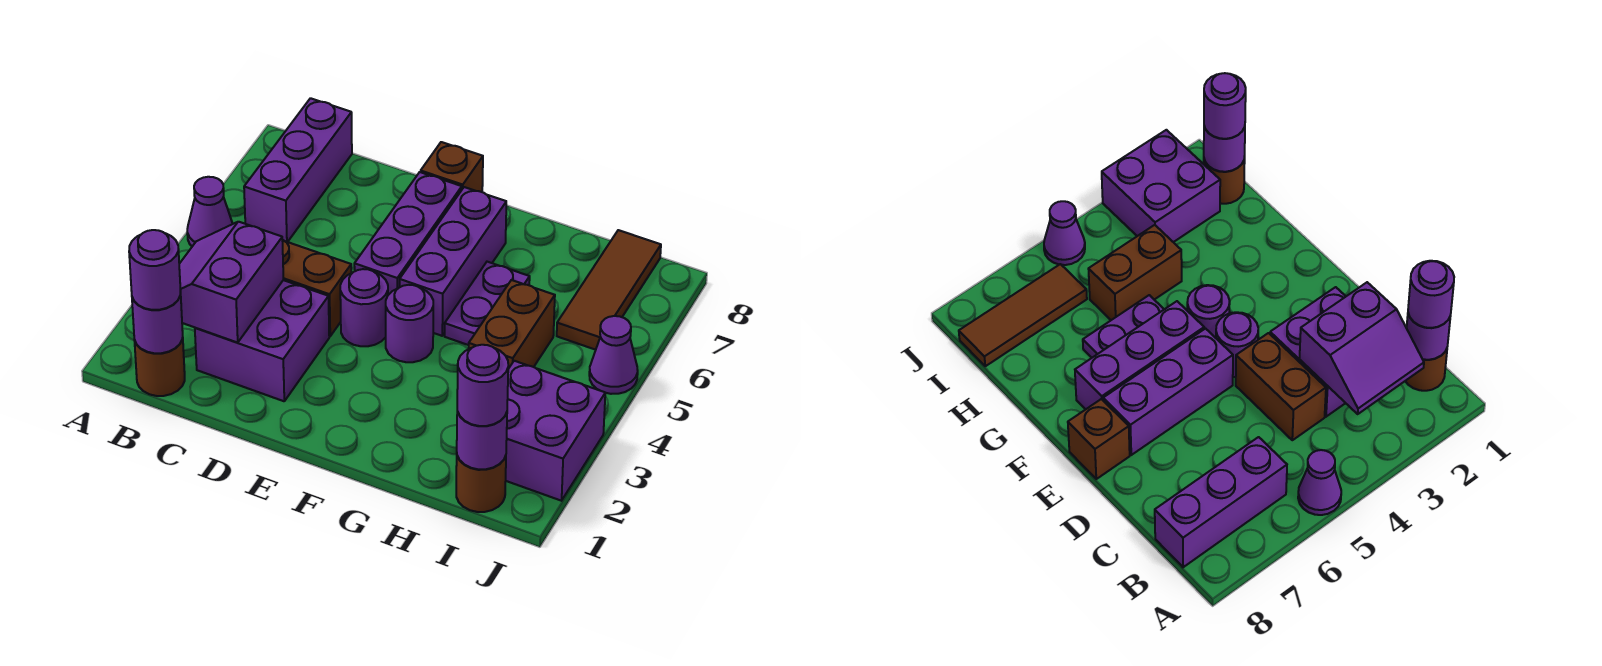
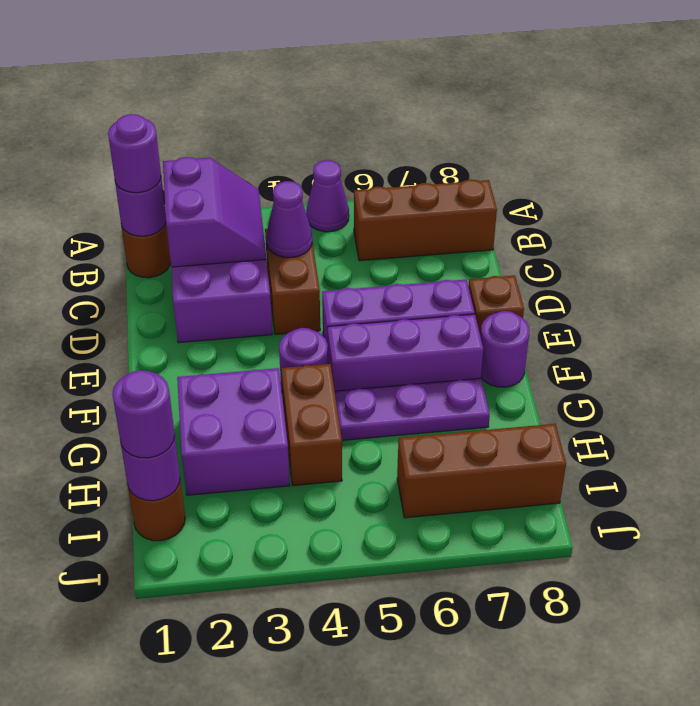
purple slope B2:C3 level 2 top C -> purple slope B2:C3 level 2 top 2
purple brick B6:B8 level 1 -> brown brick B6:B8 level 1
purple round brick E4 level 1 -> purple round brick F8 level 1
purple plate G5:G6 level 1 -> purple plate G5:G7 level 1
brown brick H4:H5 level 1 -> brown brick G4:H4 level 1
purple brick I2:J3 level 1 -> purple brick G2:H3 level 1
brown tile I6:I8 level 1 -> brown brick I6:I8 level 1
purple cone J5 level 1 -> purple cone C4 level 2

